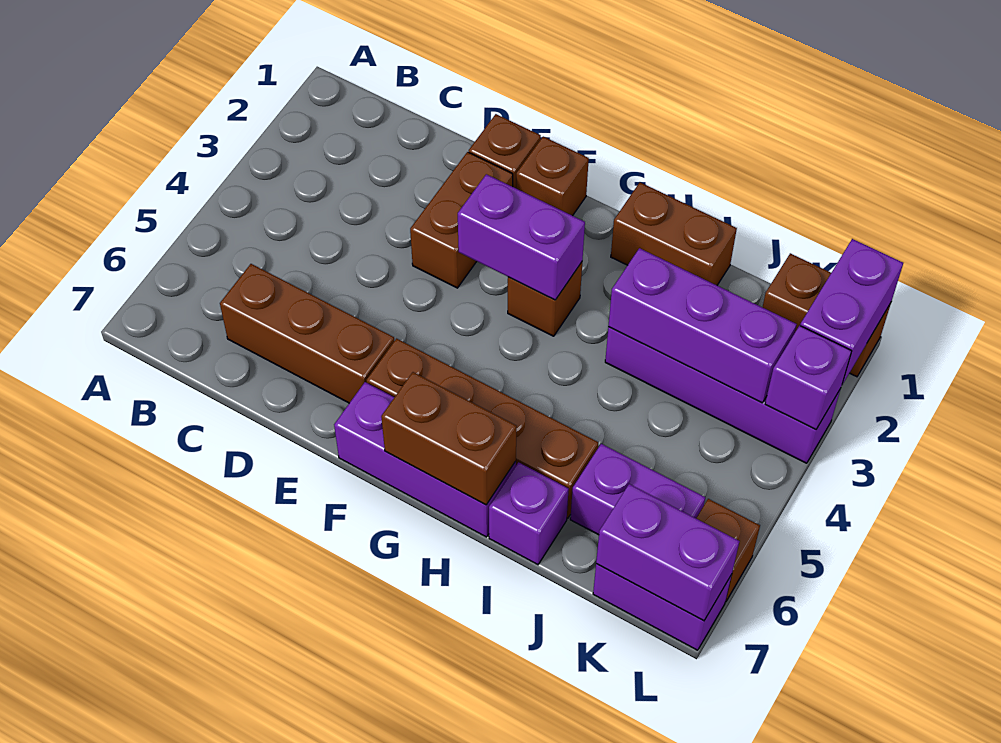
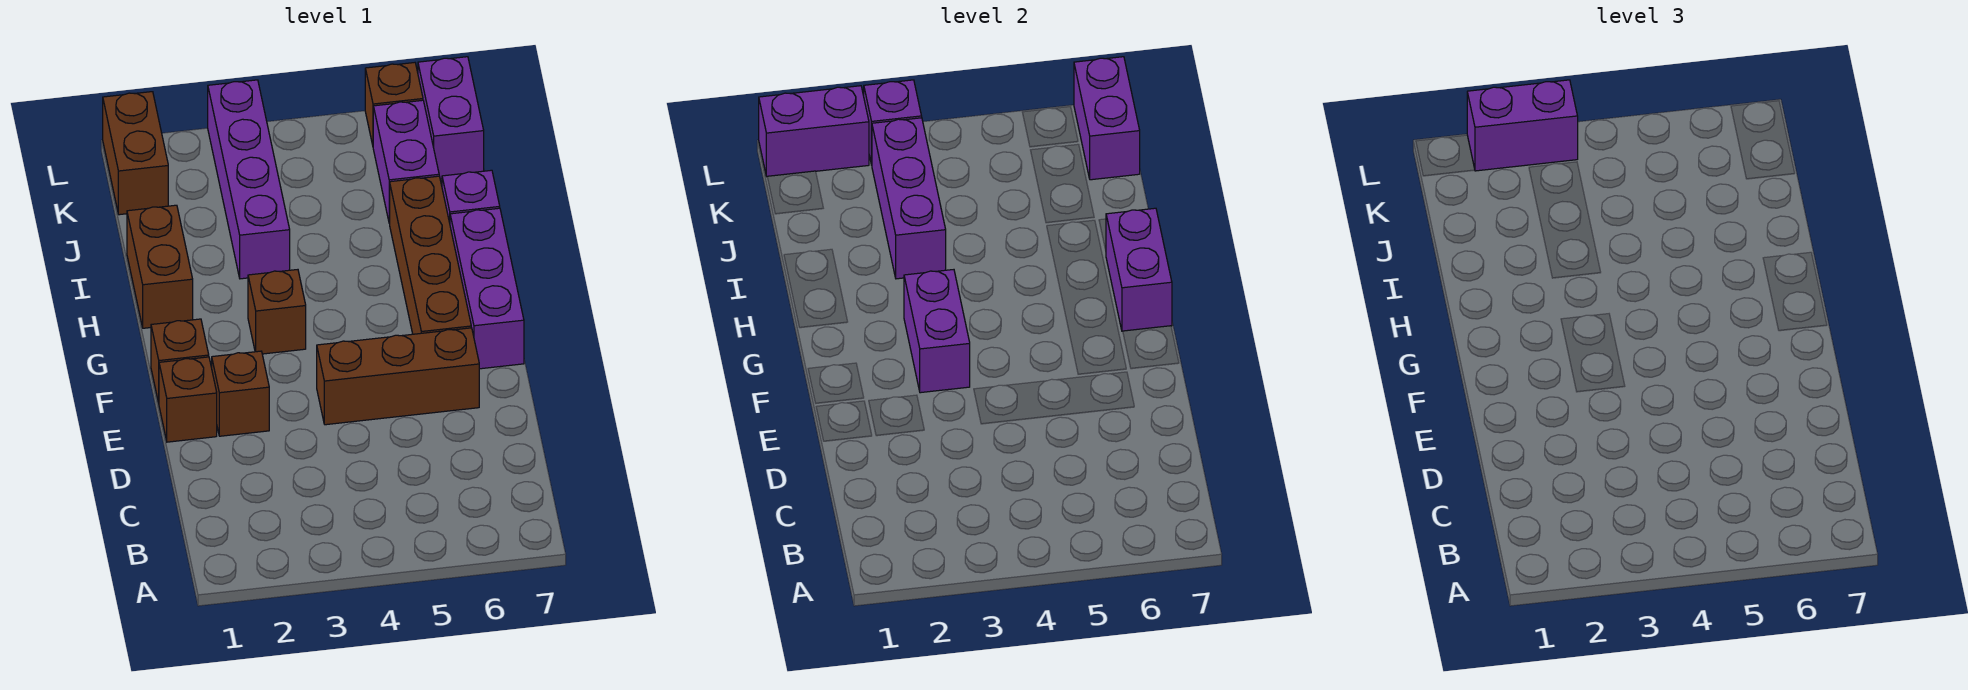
brown brick C6:E6 level 1 -> brown brick E4:E6 level 1
brown brick E2:E3 level 1 -> brown brick E2 level 1
brown brick G7:H7 level 2 -> purple brick G7:H7 level 2
none -> purple brick L2:L3 level 3

